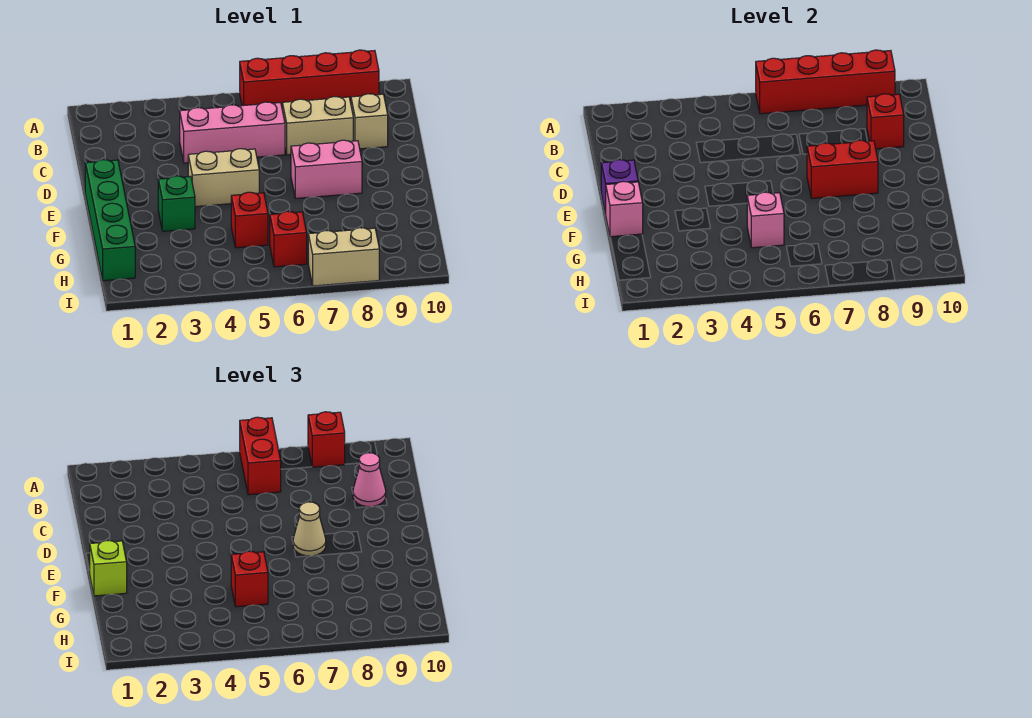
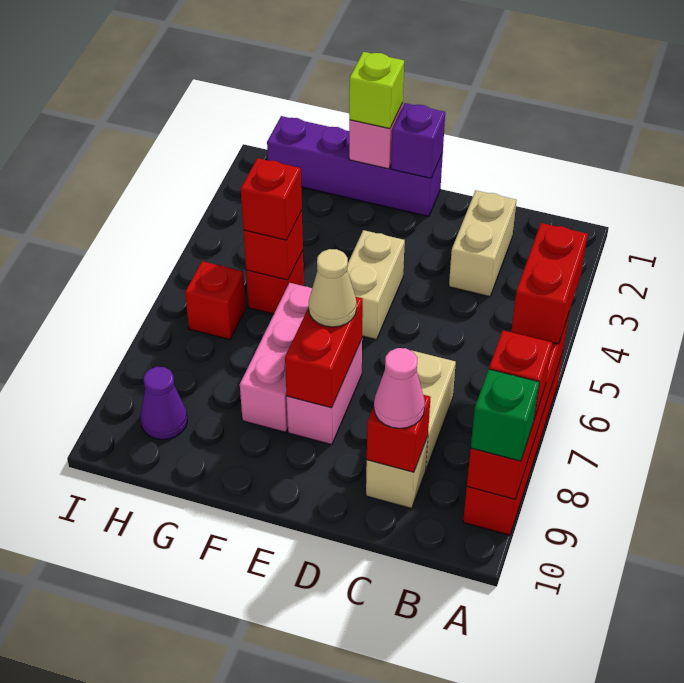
red brick A6:B6 level 3 -> red brick A5:A6 level 3
pink brick C4:C6 level 1 -> pink brick F6:F8 level 1
green brick E1:H1 level 1 -> purple brick E1:H1 level 1
green brick F3 level 1 -> green brick A9 level 3
pink brick G5 level 2 -> red brick G5 level 2
none -> purple cone H9 level 1
tan brick I7:I8 level 1 -> tan brick C2:C3 level 1

